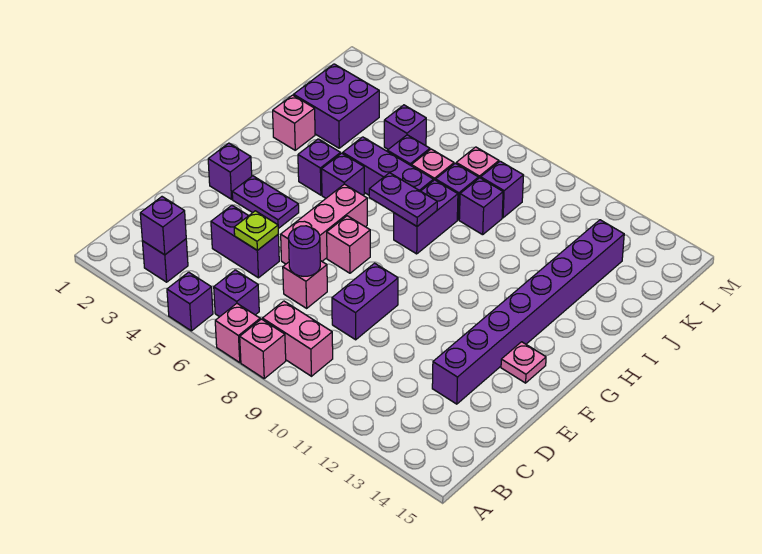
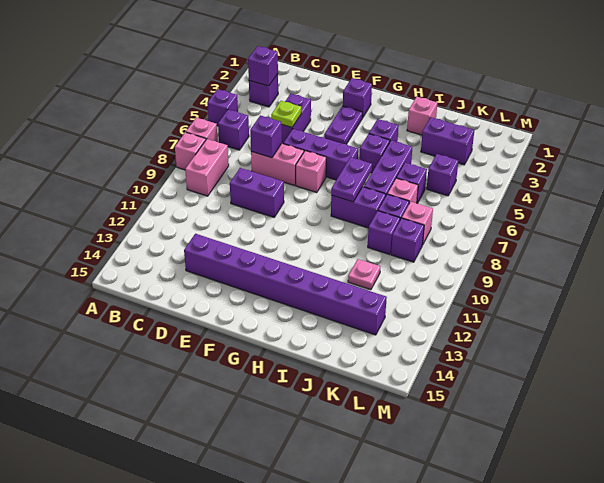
pink brick D7 level 1 -> pink brick D7:E7 level 1
purple round brick D7 level 2 -> purple brick D7 level 2
pink brick E6:G6 level 1 -> purple brick E6:G6 level 1
pink plate F14 level 1 -> pink plate J11 level 1
purple brick J2:K3 level 1 -> purple brick J3:K3 level 1

